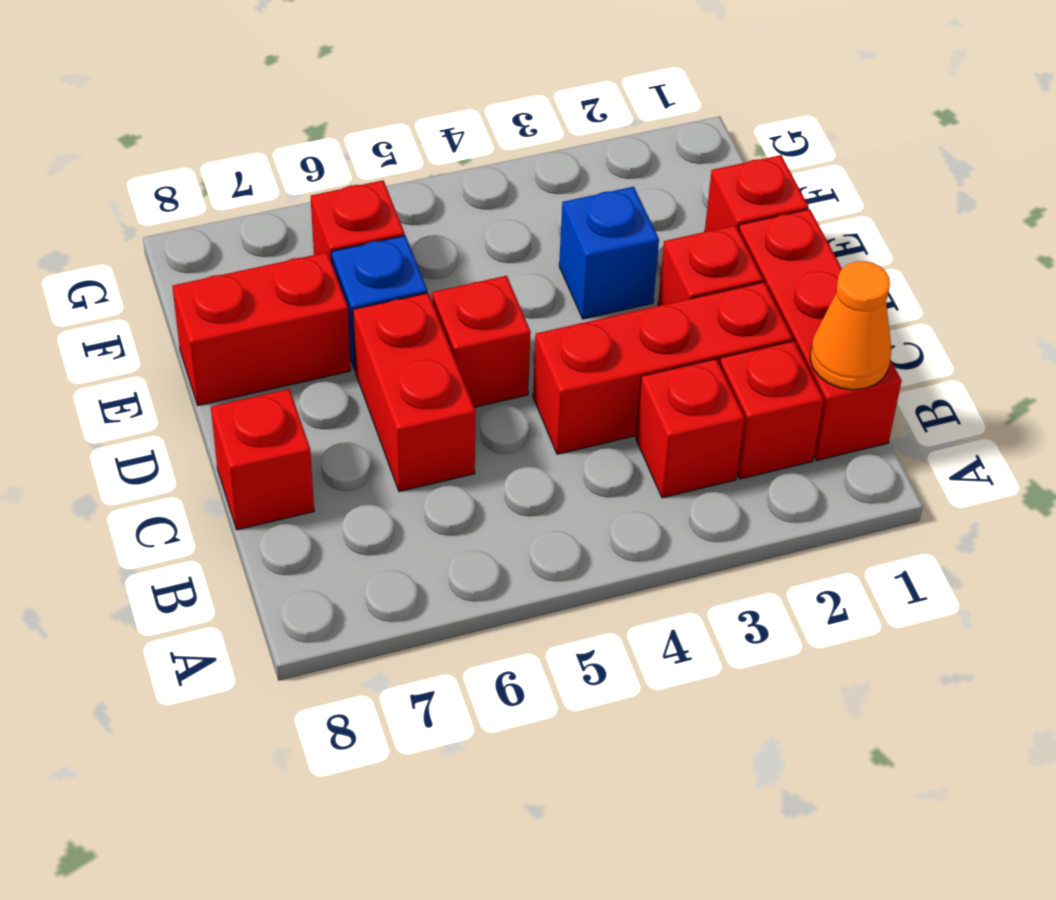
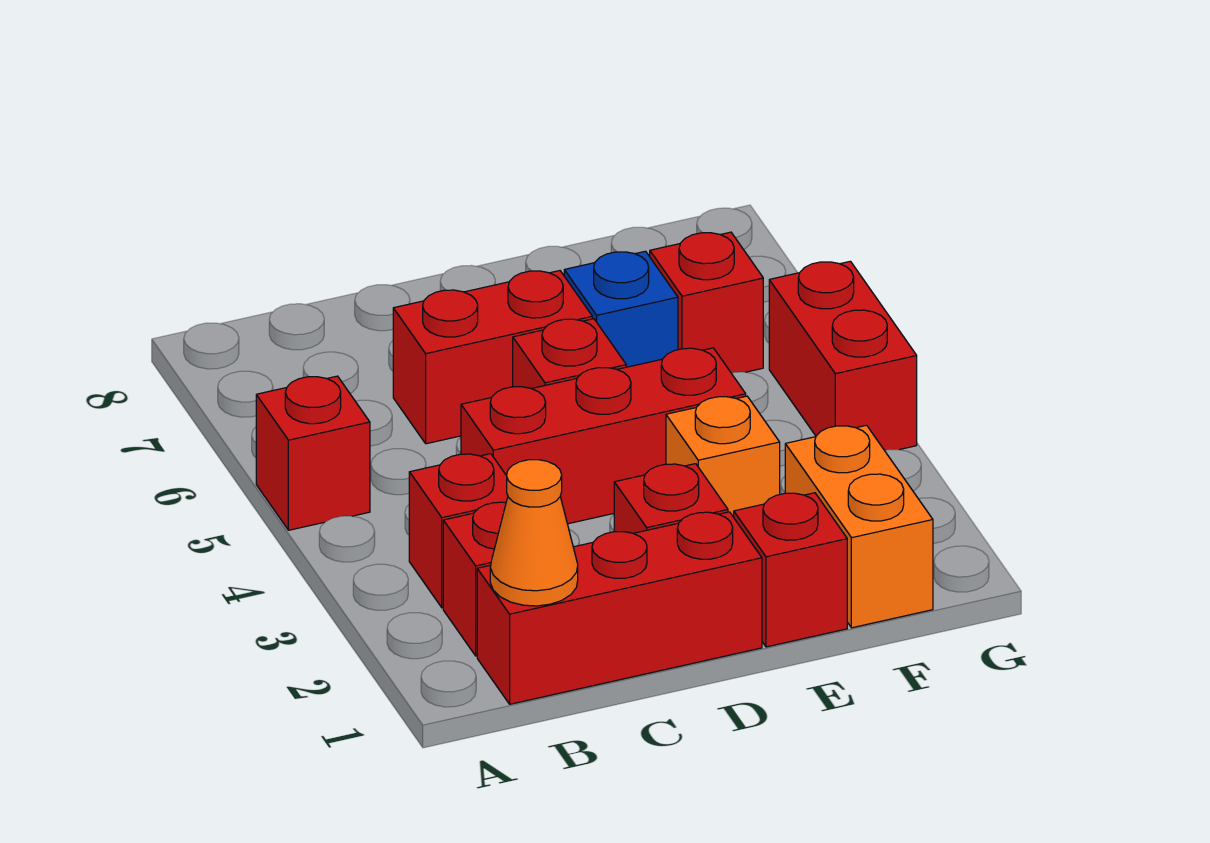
red brick C2:C4 level 1 -> red brick C4:E4 level 1
red brick C8 level 1 -> red brick A5 level 1
blue brick E3 level 1 -> orange brick E3 level 1
red brick E7:E8 level 1 -> red brick G4:G5 level 1
none -> orange brick F1:F2 level 1

